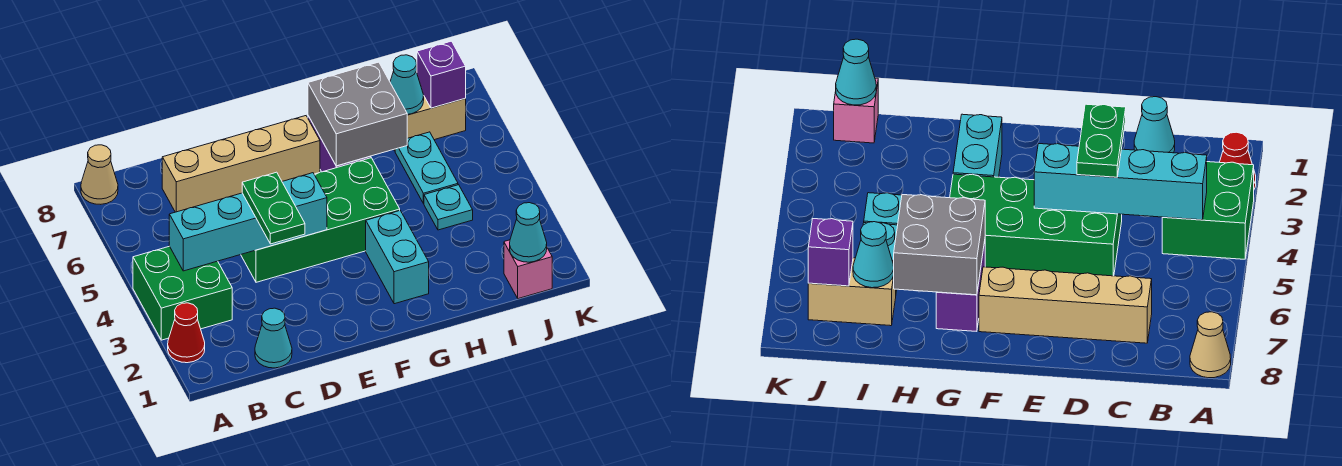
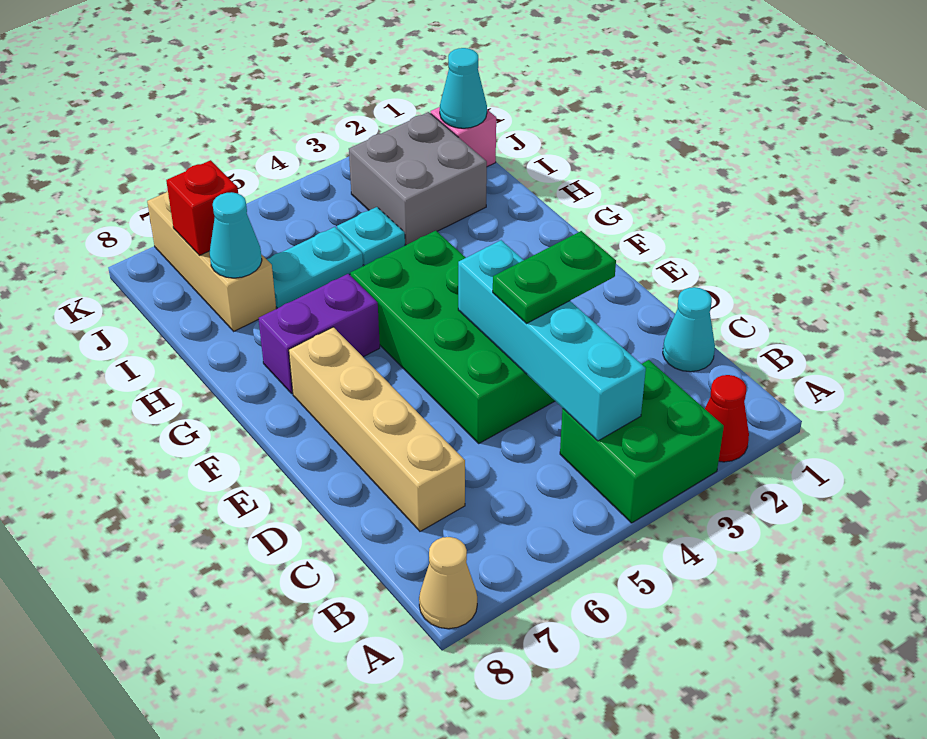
cyan brick G2:G3 level 1 -> none
grey brick G6:H7 level 2 -> grey brick I2:J3 level 1
tan brick I7:J7 level 1 -> tan brick I7:K7 level 1
purple brick J7 level 2 -> red brick J7 level 2

